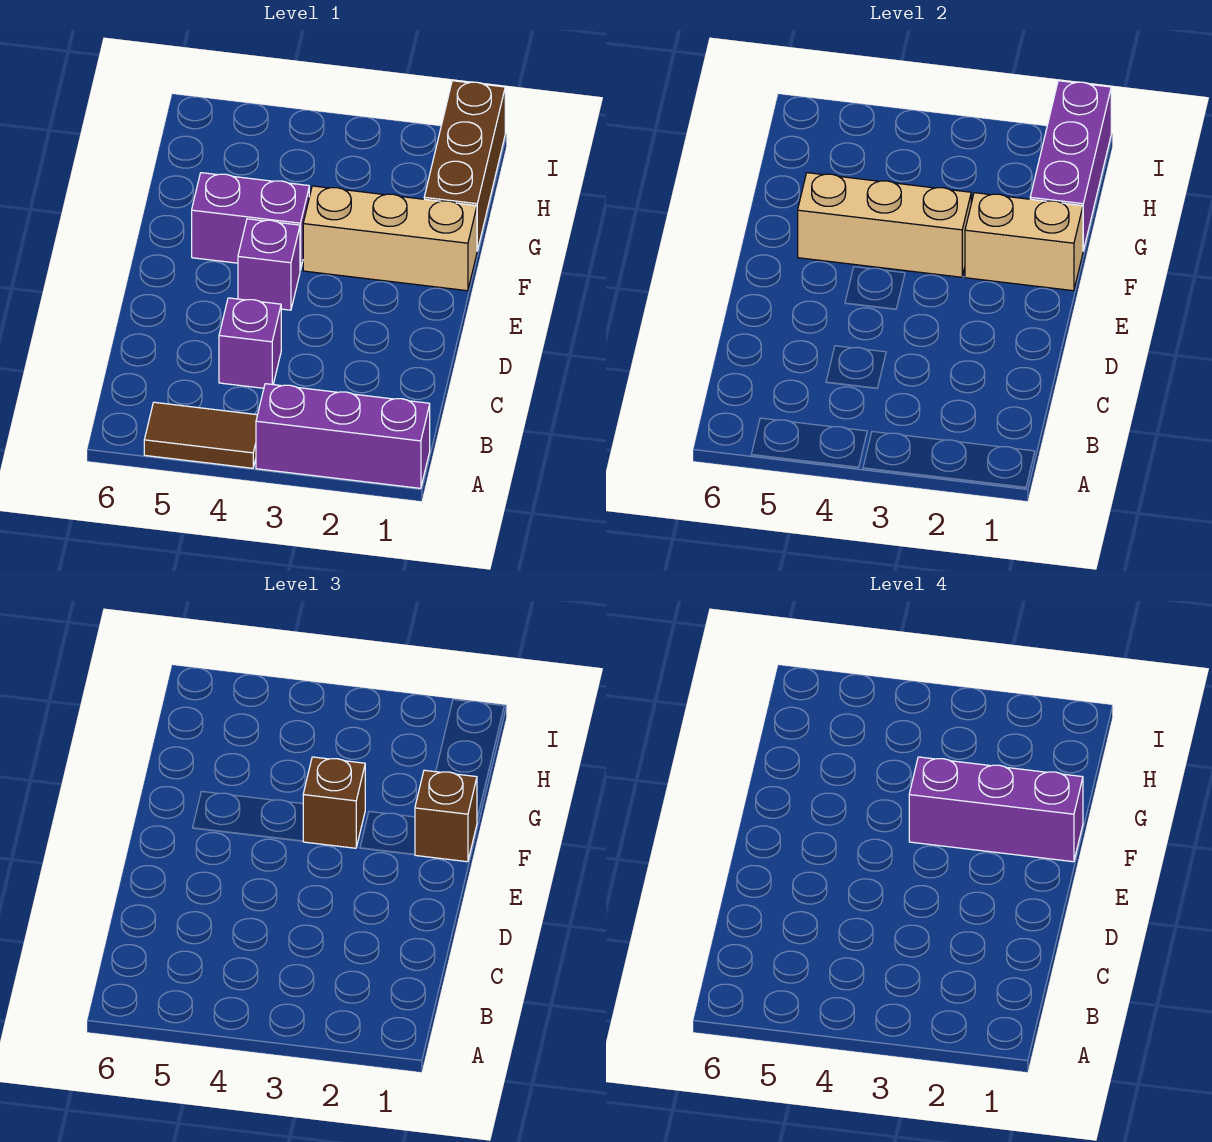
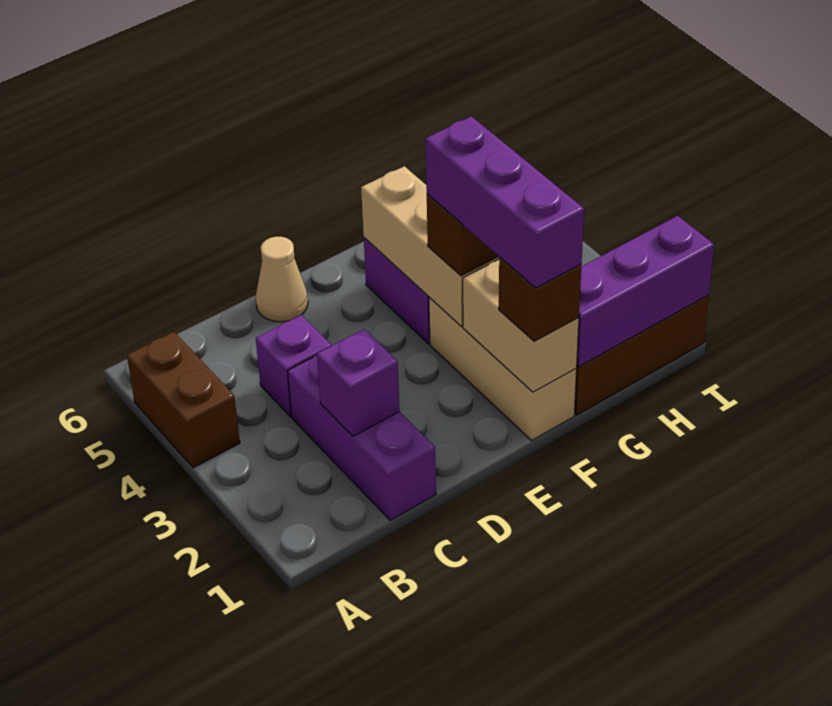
purple brick A1:A3 level 1 -> purple brick C1:C3 level 1
brown tile A4:A5 level 1 -> brown brick A4:A5 level 1
none -> tan cone D6 level 1
purple brick E4 level 1 -> purple brick C2 level 2

